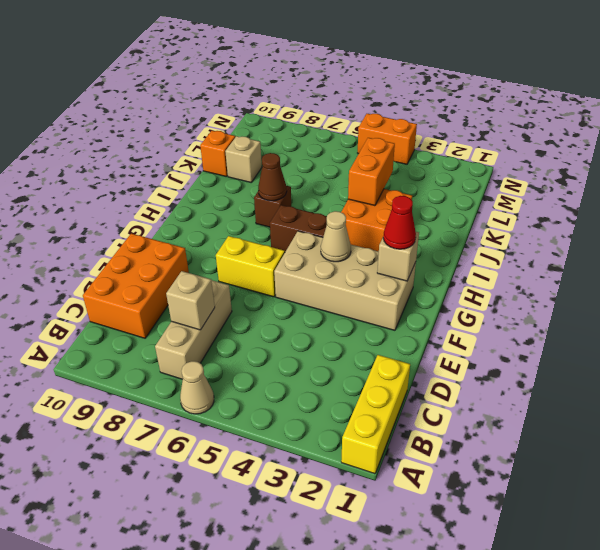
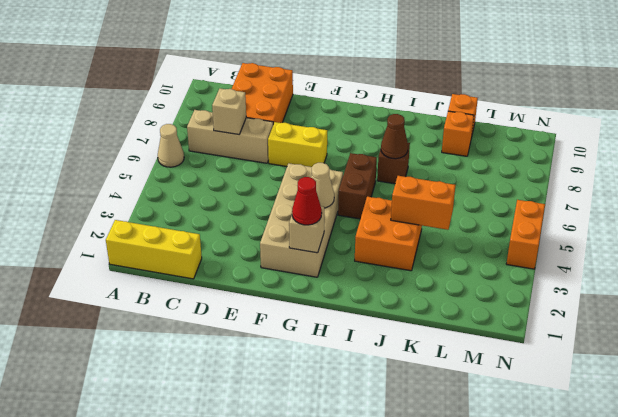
orange brick C9:E10 level 1 -> orange brick C8:D10 level 1
yellow brick F6:F7 level 1 -> yellow brick E7:F7 level 1
tan brick K9 level 1 -> orange brick K9 level 1

